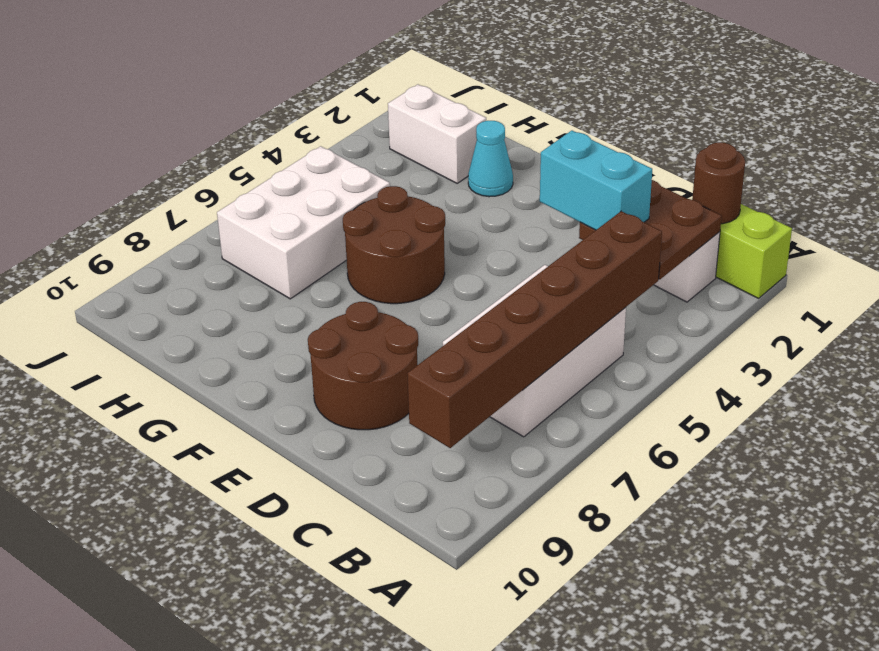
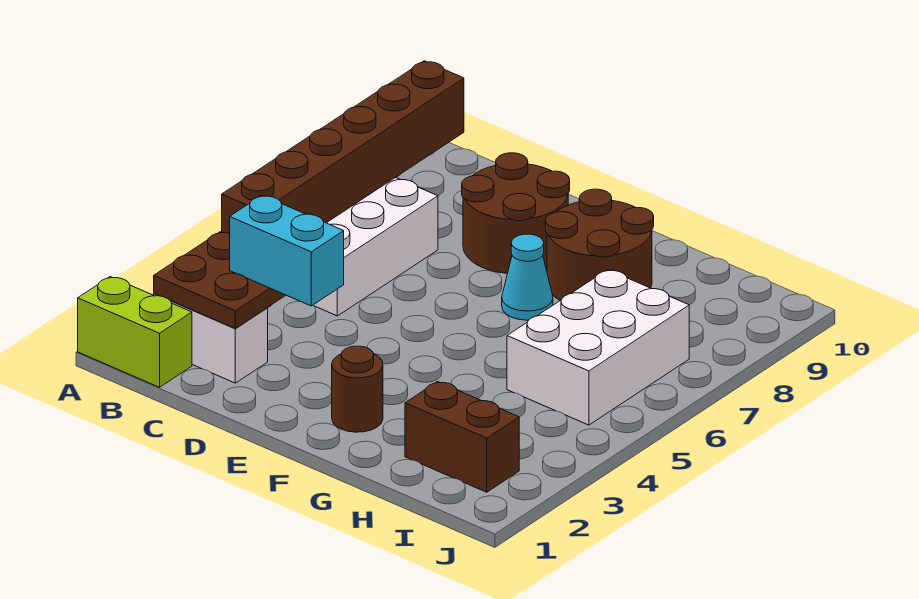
brown round brick B1 level 2 -> brown round brick F2 level 1
brown round brick F5:G6 level 1 -> brown round brick F8:G9 level 1
cyan cone G2 level 1 -> cyan cone F7 level 1
white brick H2:I2 level 1 -> brown brick H2:I2 level 1

